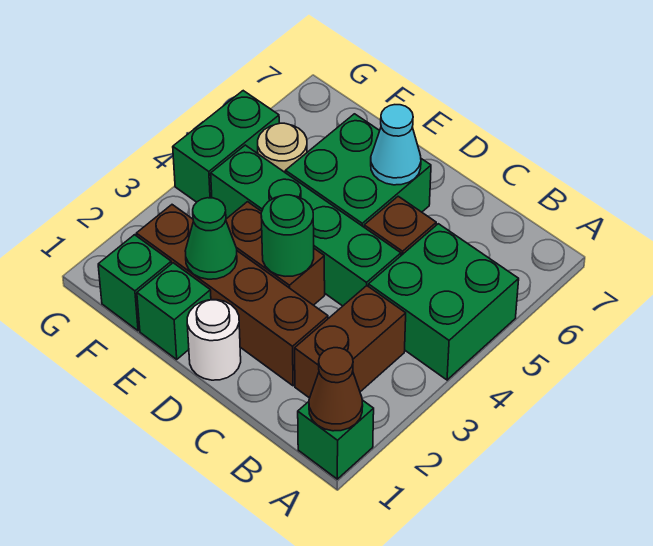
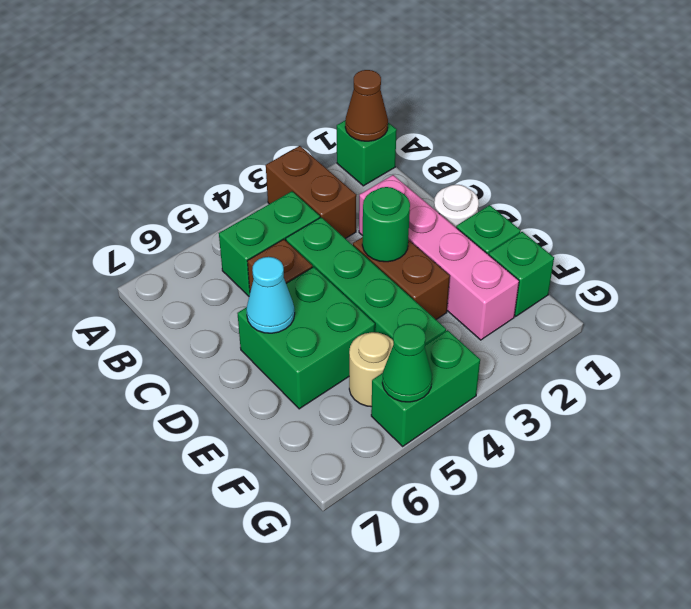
green brick A4:B5 level 1 -> green brick B4:B5 level 1
brown brick B2:B3 level 1 -> brown brick A3:B3 level 1
brown brick C2:F2 level 1 -> pink brick C2:F2 level 1
green cone E2 level 2 -> green cone G5 level 2

